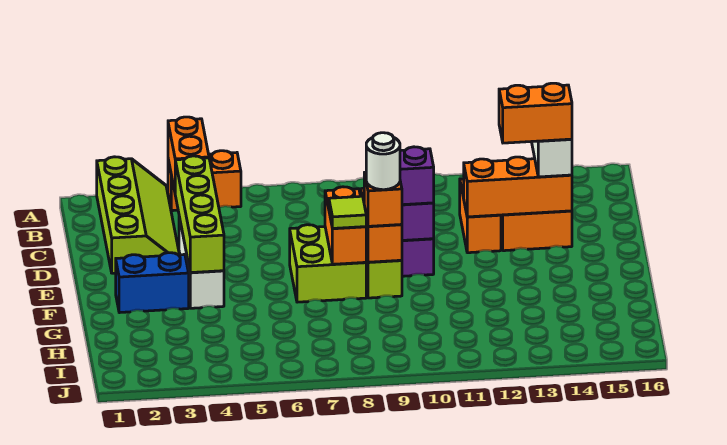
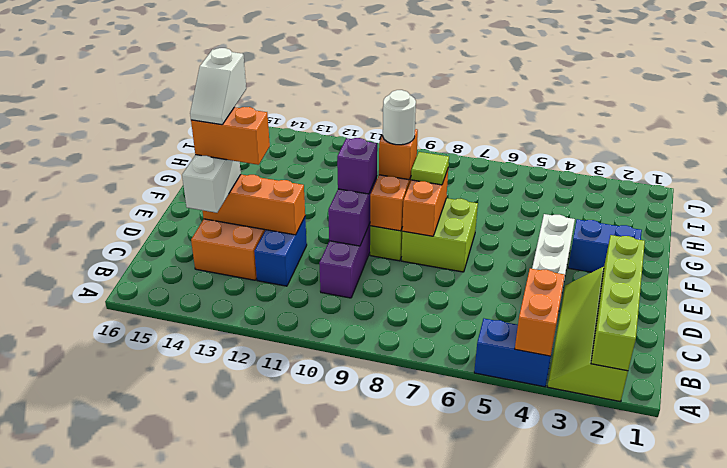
orange brick A4:A5 level 1 -> blue brick A4:A5 level 1
lime brick C4:F4 level 2 -> lime brick A2:D2 level 2
orange brick C12:D12 level 1 -> blue brick C12:D12 level 1
none -> white slope D14:E14 level 5 top E

